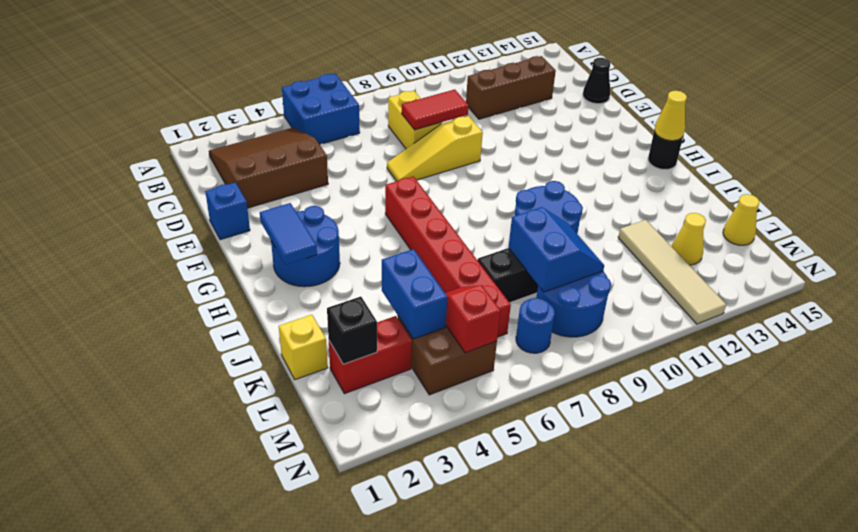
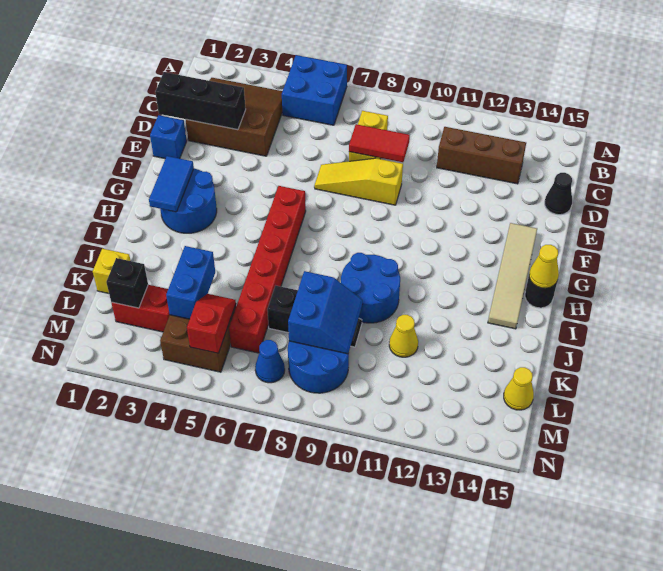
none -> black brick D1:D3 level 2
tan tile K12:N12 level 1 -> tan tile F14:I14 level 1
yellow cone L13 level 1 -> yellow cone K11 level 1
blue round brick M7 level 1 -> blue cone M7 level 1

